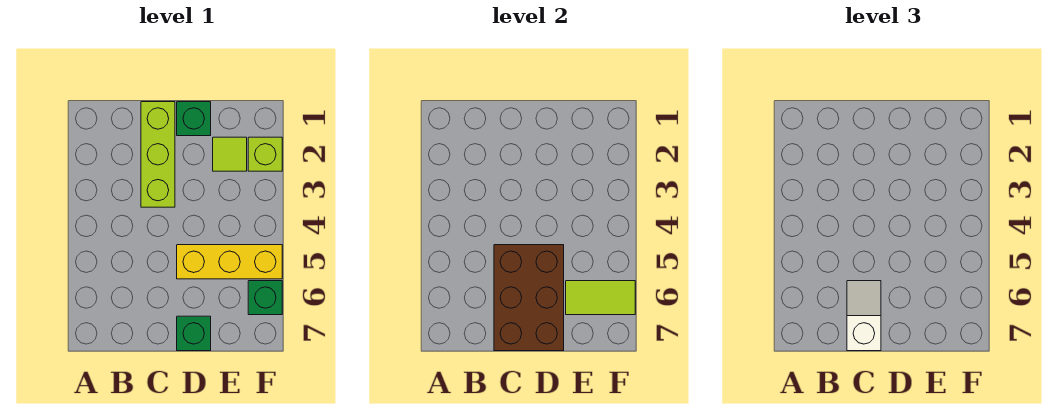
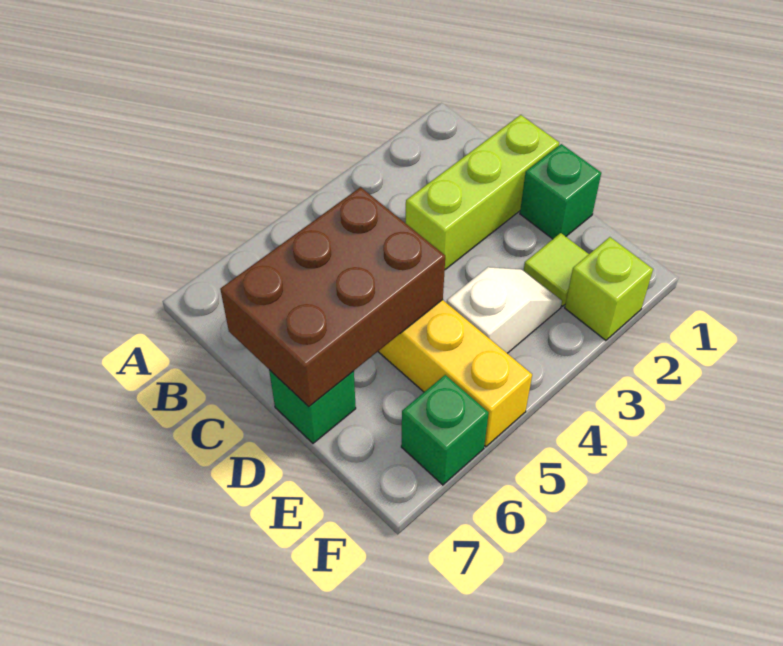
white slope C6:C7 level 3 top 7 -> white slope E3:E4 level 1 top 4
lime tile E6:F6 level 2 -> none

